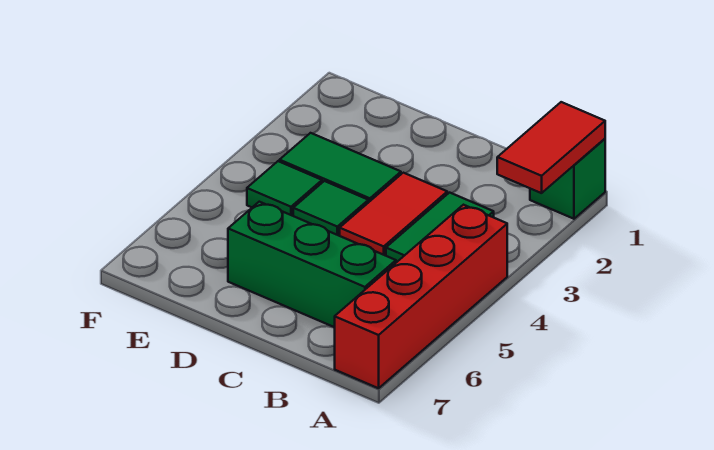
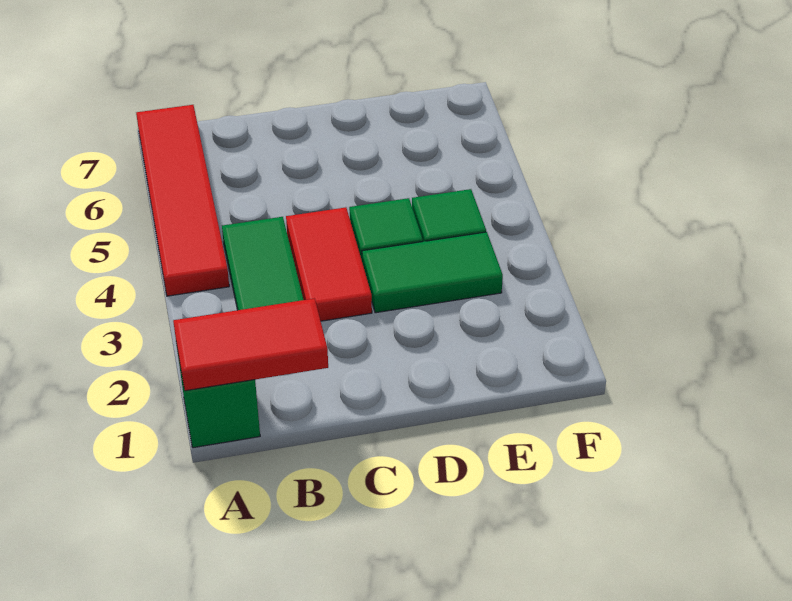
red tile A1:A2 level 2 -> red tile A1:B1 level 2
red brick A4:A7 level 1 -> red tile A4:A7 level 1
green brick B6:D6 level 1 -> none

